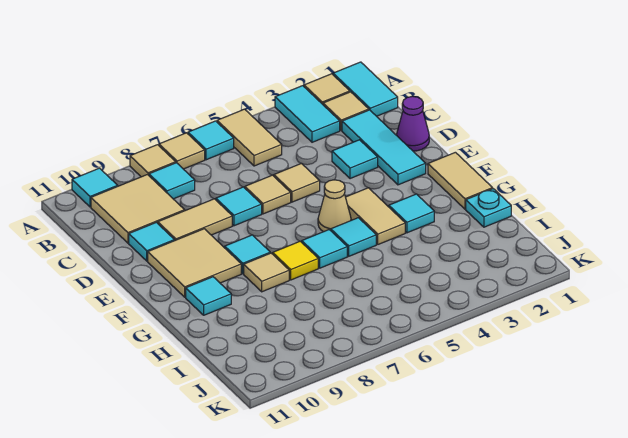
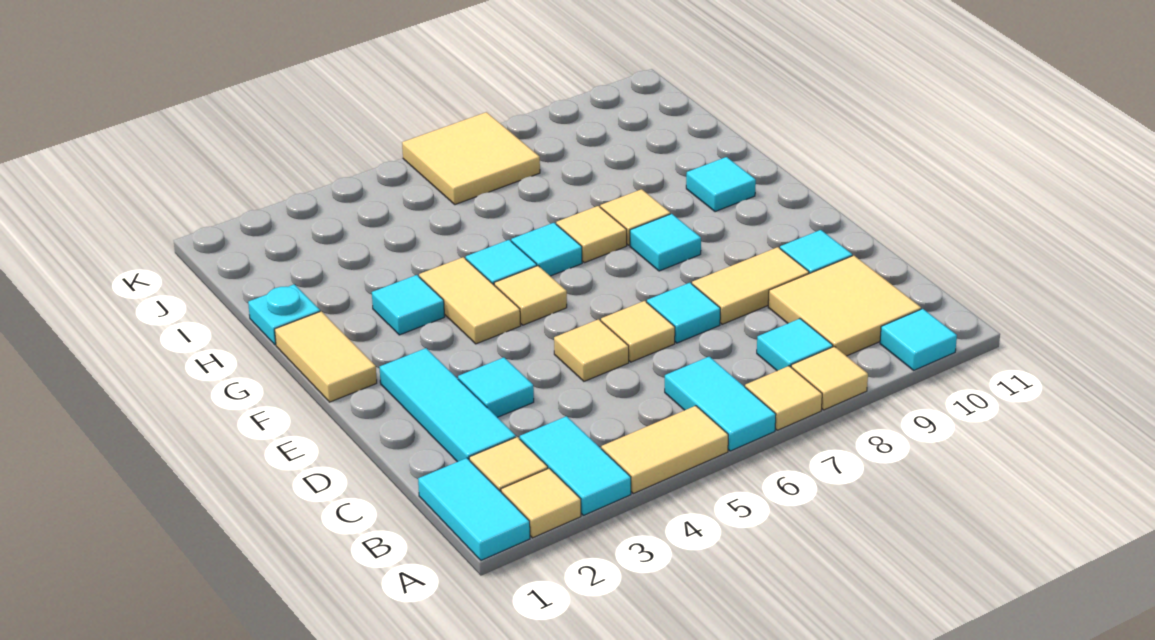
tan tile A5:B5 level 1 -> tan tile A4:A5 level 1
cyan tile A6 level 1 -> cyan tile A6:B6 level 1
purple cone D1 level 1 -> none
tan tile E9:F10 level 1 -> tan tile J6:K7 level 1
tan cone F5 level 1 -> tan tile F5 level 1
yellow tile G7 level 1 -> tan tile G7 level 1

